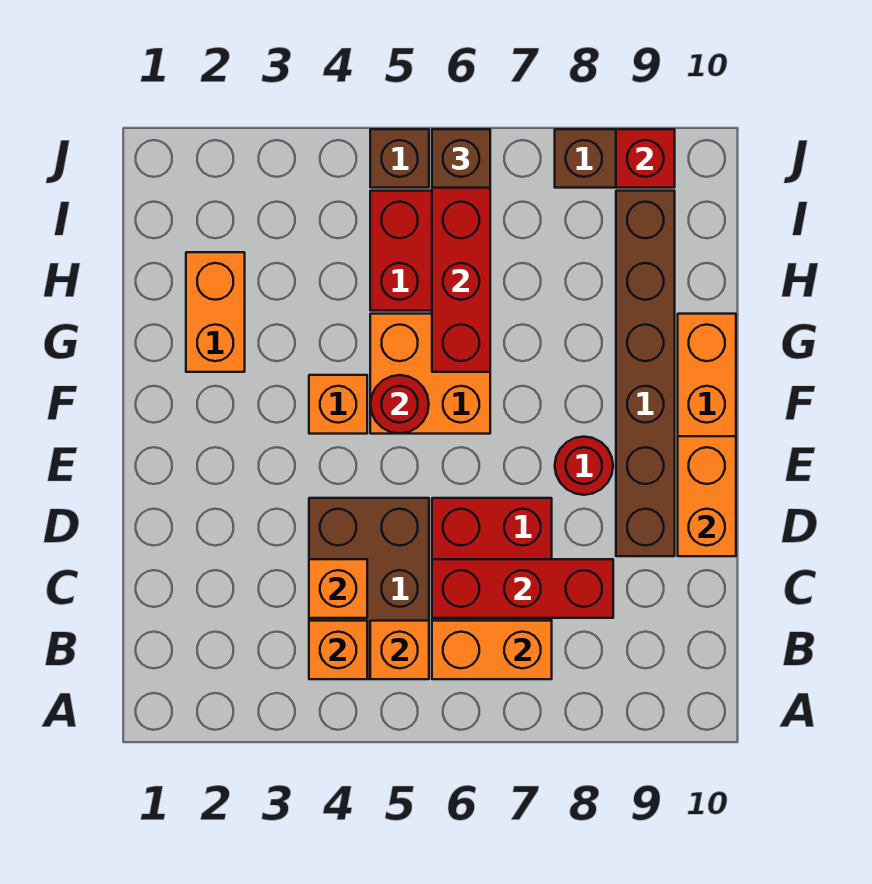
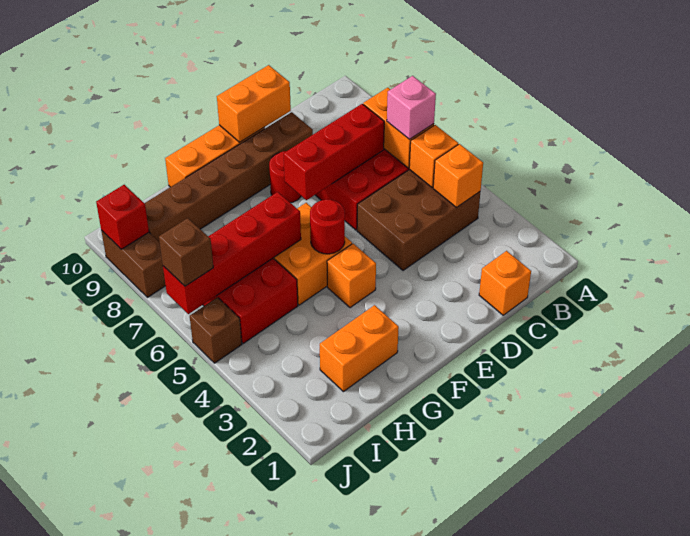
none -> pink brick B6 level 3
orange brick C4 level 2 -> orange brick C1 level 1
red brick C6:C8 level 2 -> red brick C7:E7 level 2

